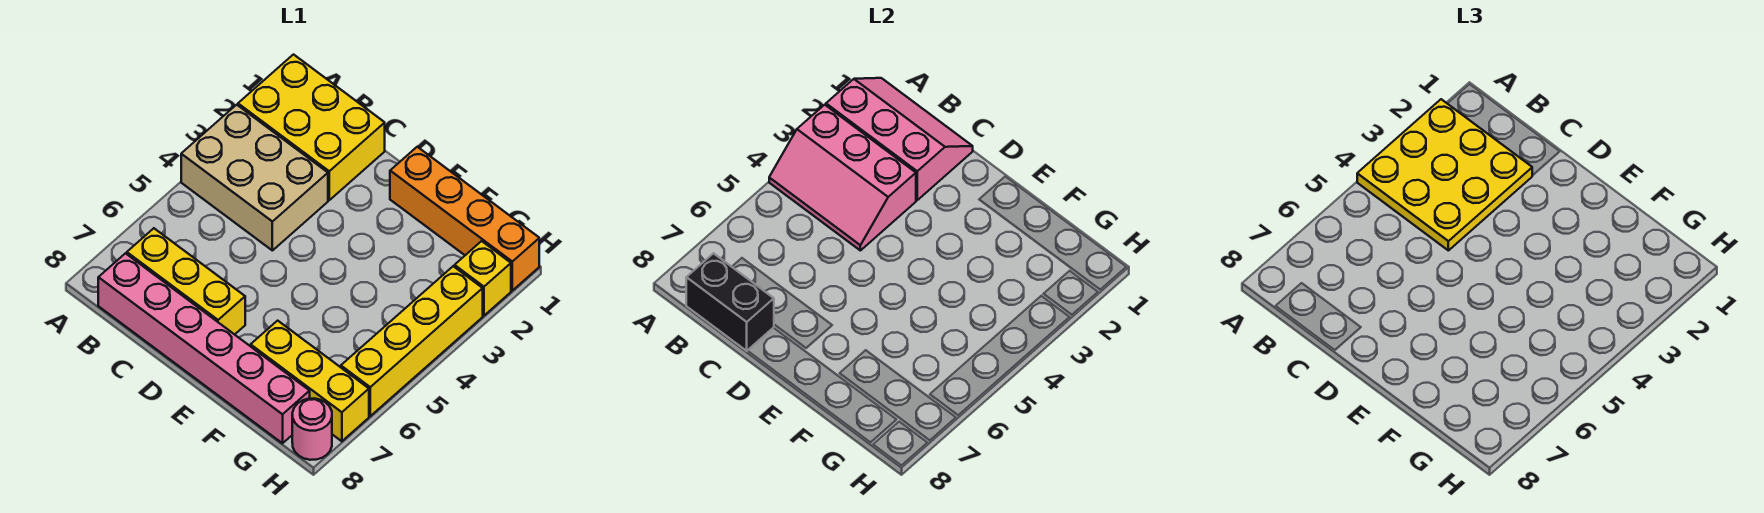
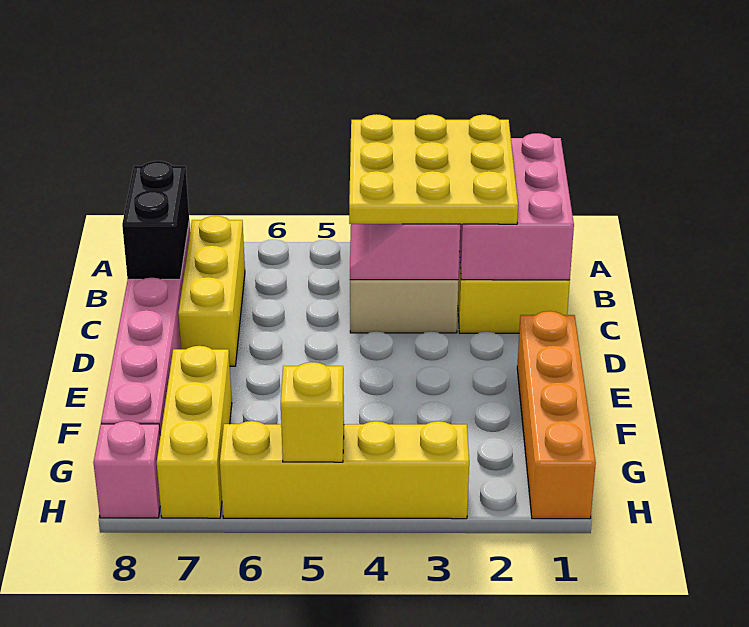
pink slope A1:C2 level 2 top 2 -> pink brick A1:C2 level 2
yellow brick H2 level 1 -> yellow brick H5 level 2
pink round brick H8 level 1 -> pink brick H8 level 1

